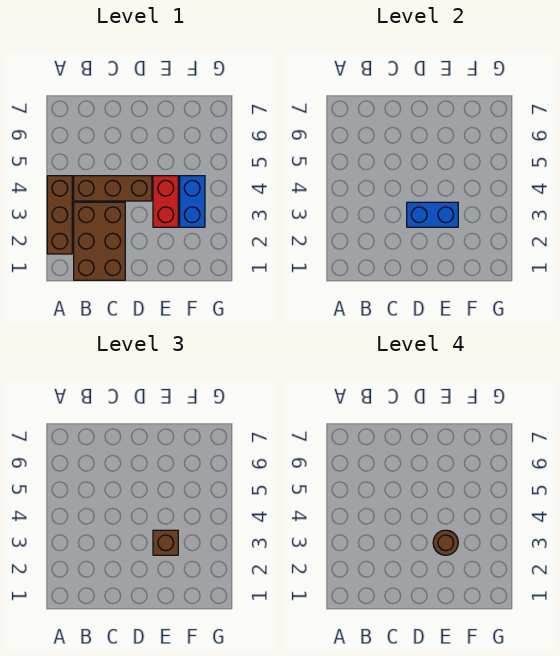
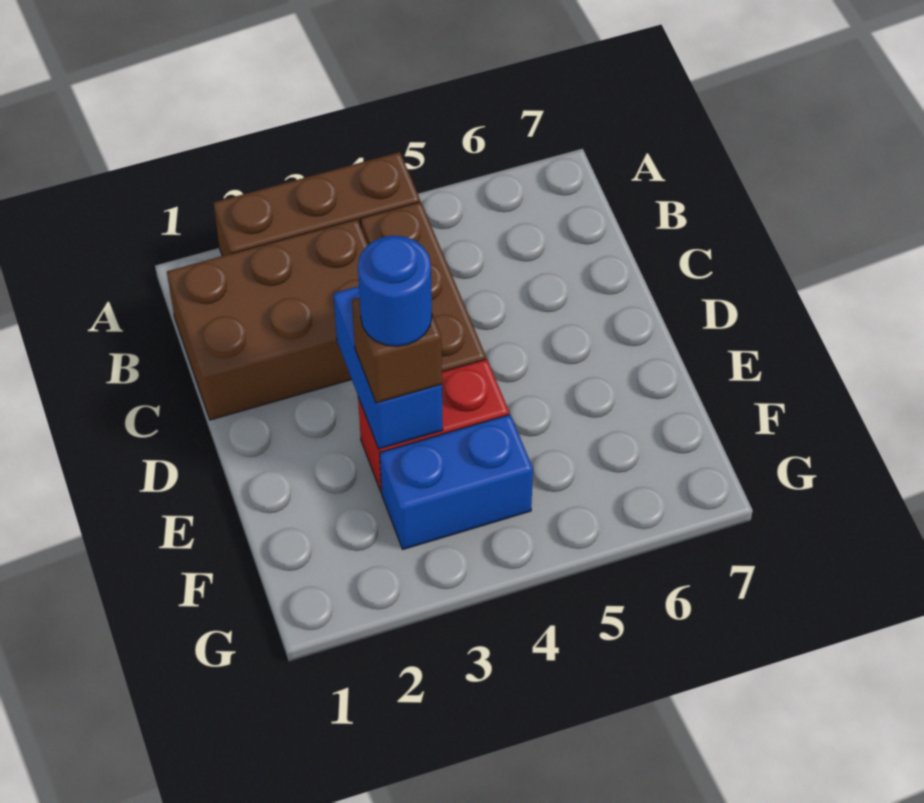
brown round brick E3 level 4 -> blue round brick E3 level 4

